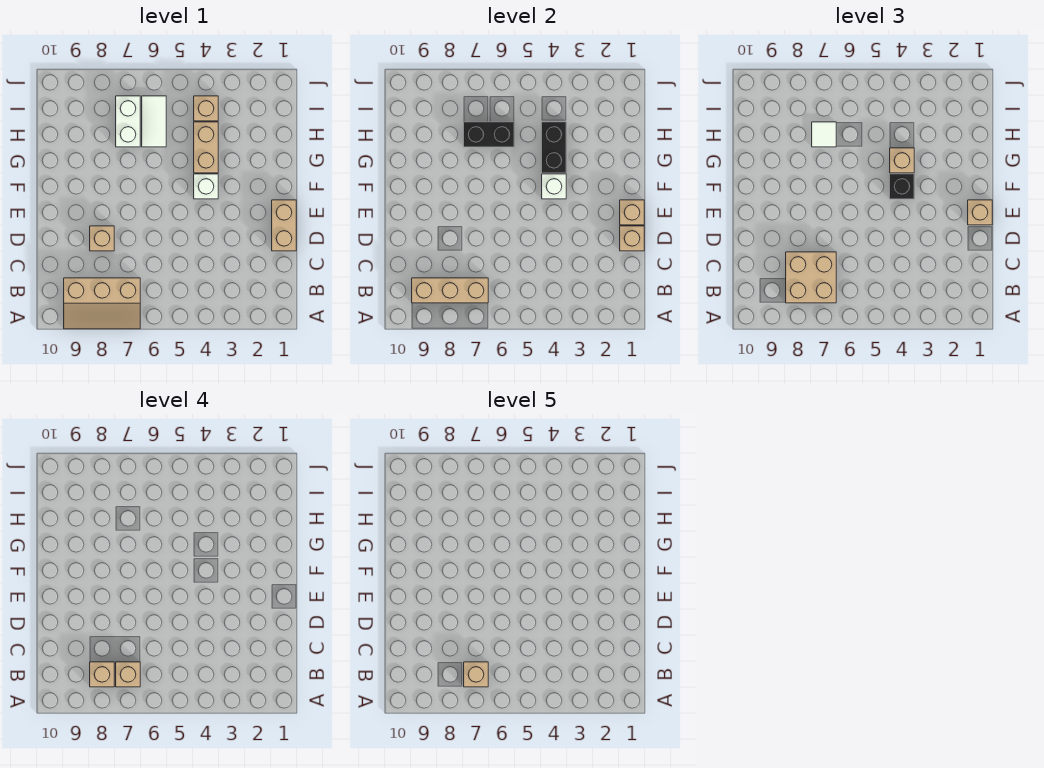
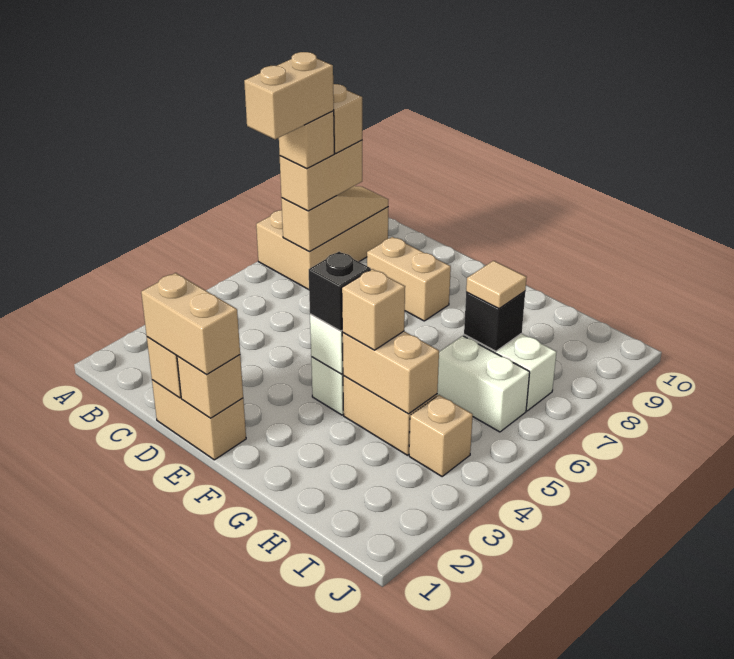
tan slope A7:B9 level 1 top B -> tan brick A7:B9 level 1
tan brick B7:B9 level 2 -> tan slope B7:B9 level 2 top 7
tan brick B7:C8 level 3 -> tan brick B7:B8 level 3
tan brick B7 level 5 -> tan brick B6:B7 level 5
tan brick D8 level 1 -> tan brick D8:E8 level 1
tan brick E1 level 3 -> tan brick D1:E1 level 3
black brick G4:H4 level 2 -> tan brick G4:H4 level 2
white tile H6:I6 level 1 -> white brick H6:I6 level 1
black brick H6:H7 level 2 -> black brick H7 level 2
white tile H7 level 3 -> tan tile H7 level 3

